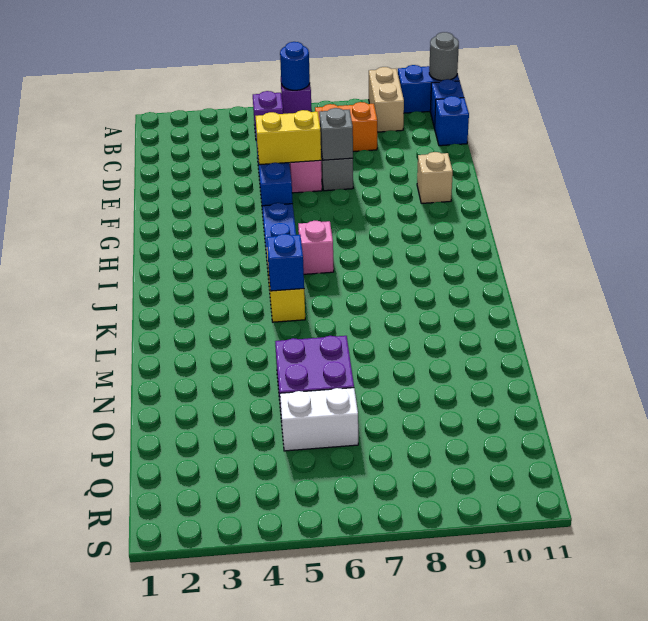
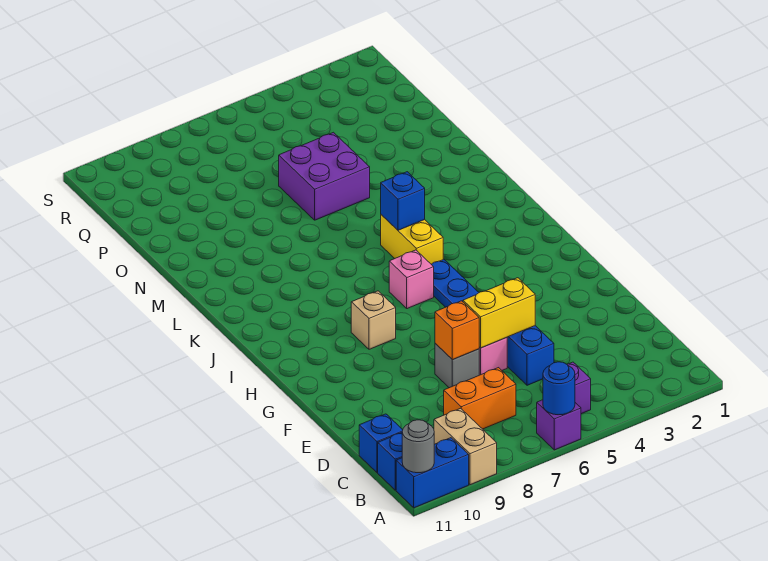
grey brick E7 level 2 -> orange brick E7 level 2
tan brick F10 level 1 -> tan brick H8 level 1
white brick P5:P6 level 1 -> none

